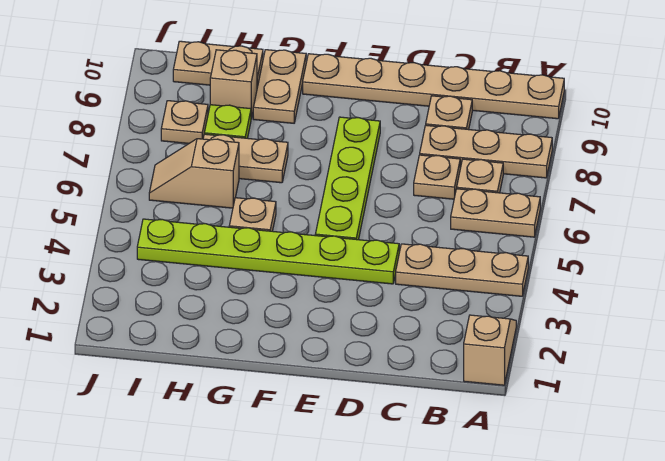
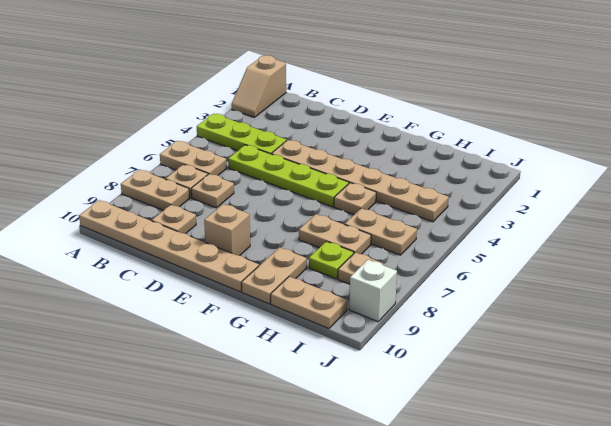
tan plate A4:C4 level 1 -> lime plate A4:C4 level 1
tan plate A8:C8 level 1 -> tan plate A8:B8 level 1
lime plate D4:I4 level 1 -> tan plate D4:I4 level 1
lime plate E5:E8 level 1 -> lime plate C5:F5 level 1
tan slope H6:I6 level 1 top H -> tan plate H6:I6 level 1
tan brick H9 level 1 -> tan brick E9 level 1
none -> white brick J9 level 1

